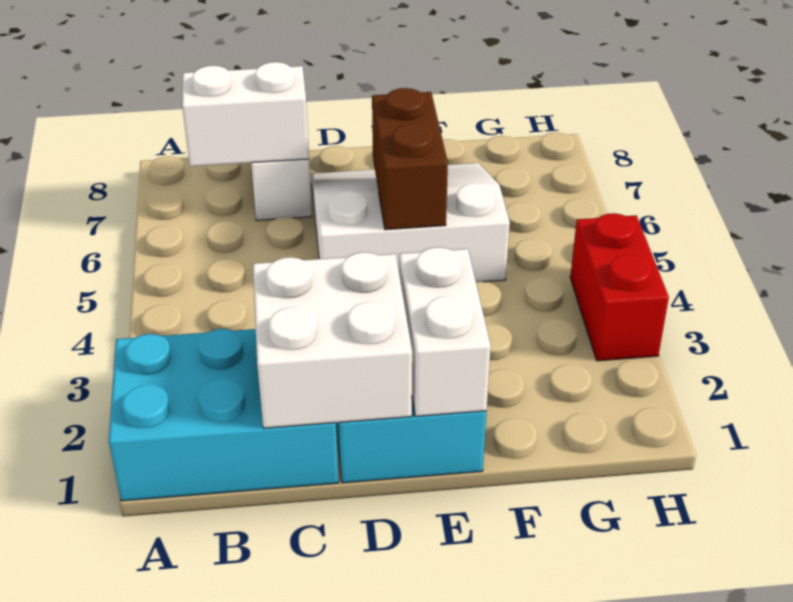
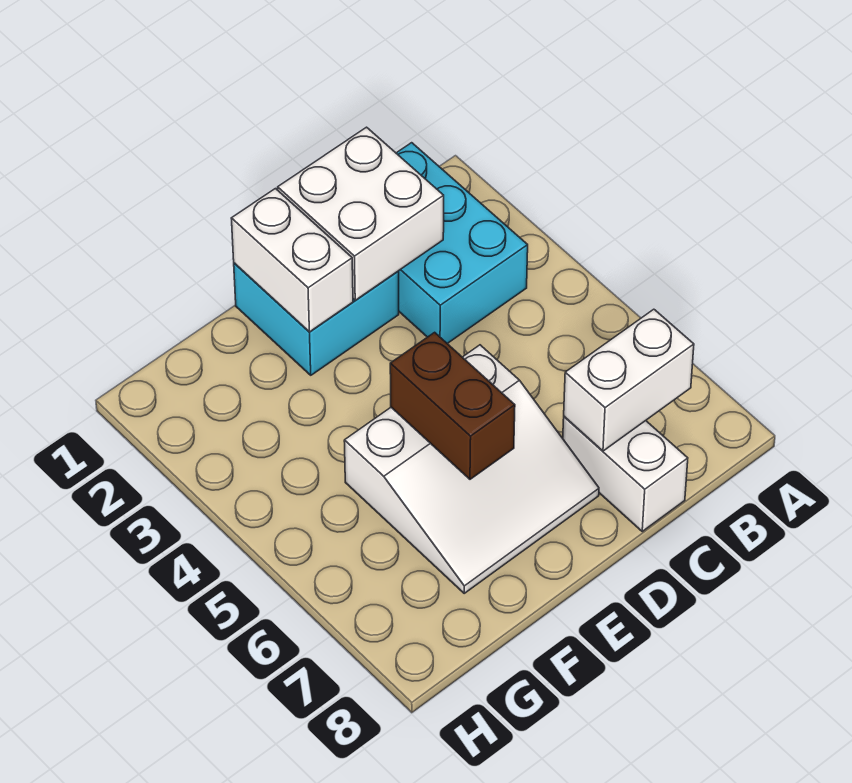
cyan brick A1:C2 level 1 -> cyan brick B1:C3 level 1
red brick H3:H4 level 1 -> none

